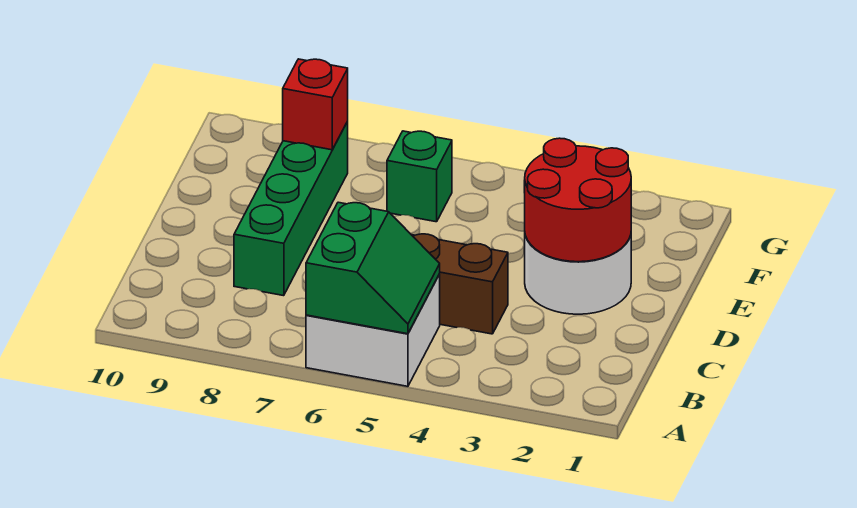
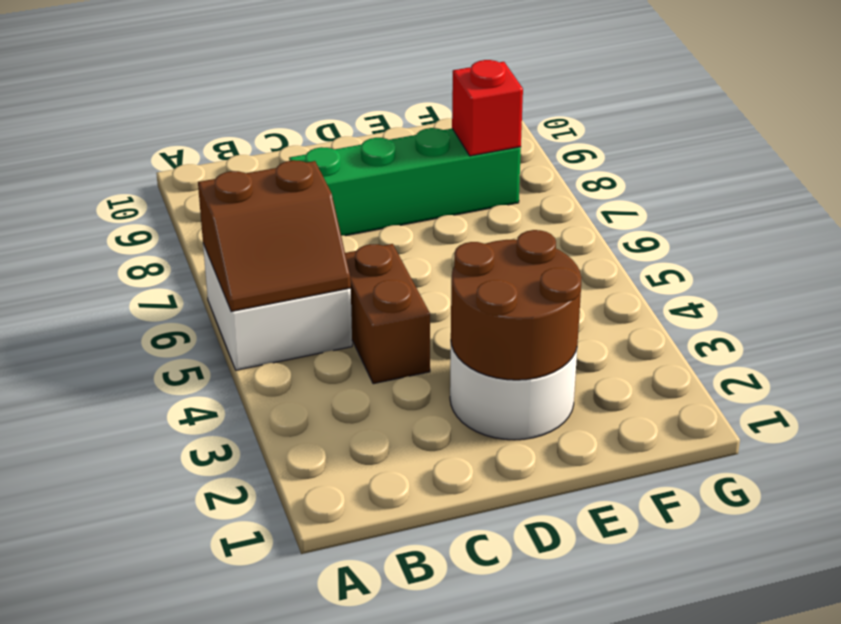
green slope A5:B6 level 2 top 6 -> brown slope A5:B6 level 2 top 6
red round brick D2:E3 level 2 -> brown round brick D2:E3 level 2
green brick F6 level 1 -> none

